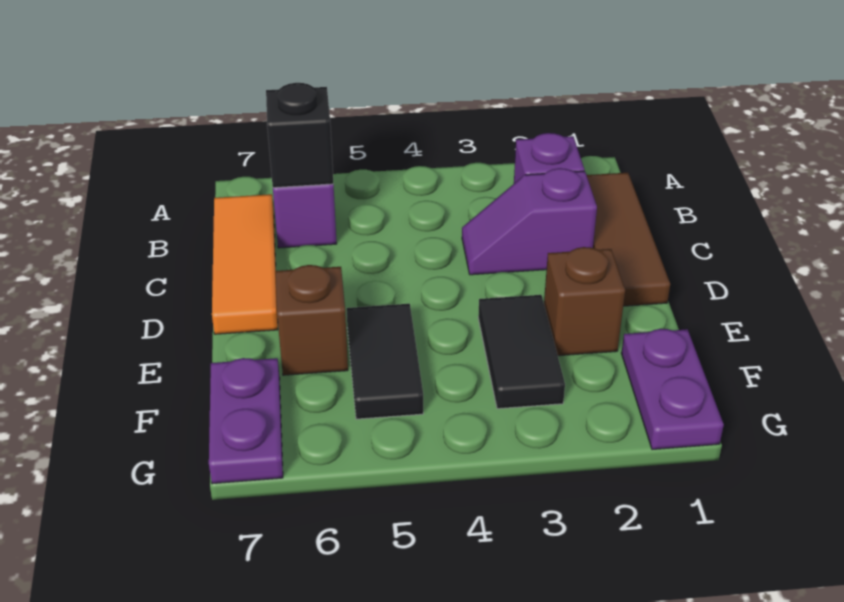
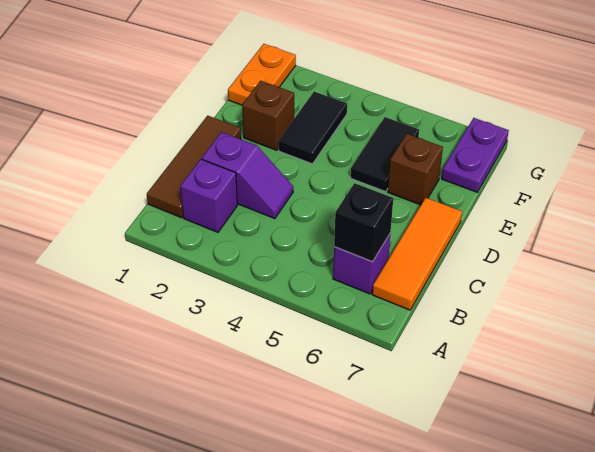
purple plate F1:G1 level 1 -> orange plate F1:G1 level 1

